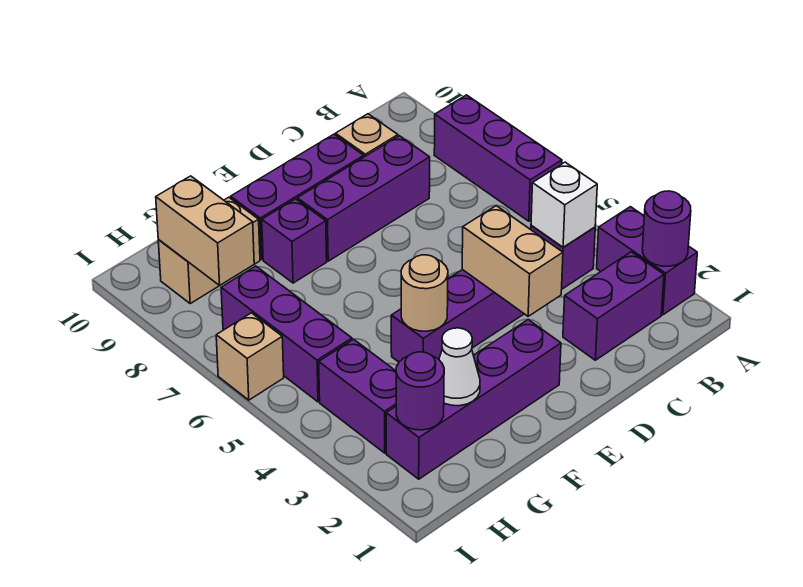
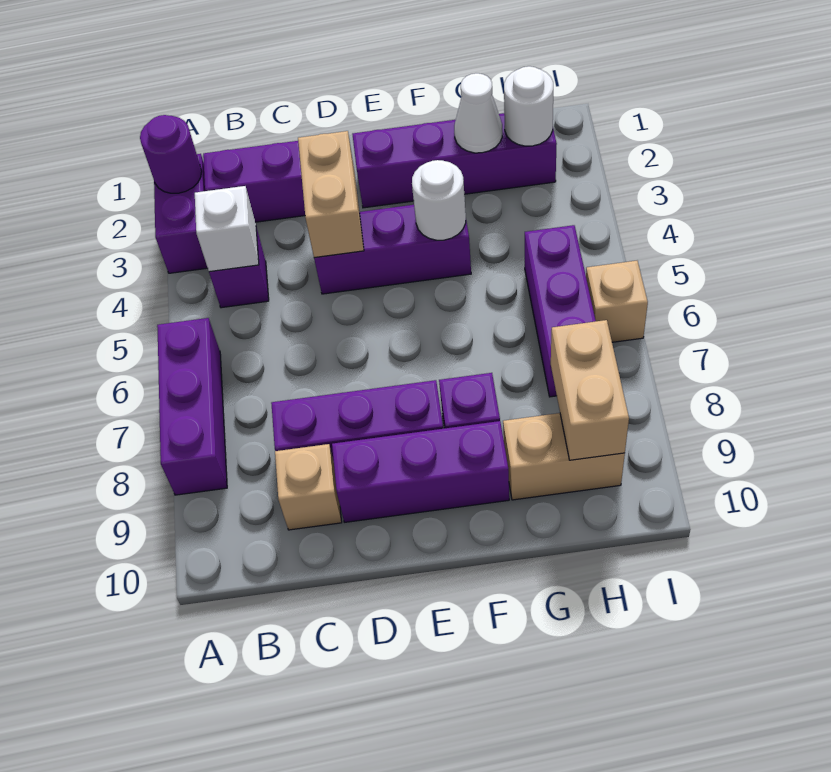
tan round brick F4 level 2 -> white round brick F4 level 2
purple round brick H2 level 2 -> white round brick H2 level 2
purple brick H3:H4 level 1 -> none

